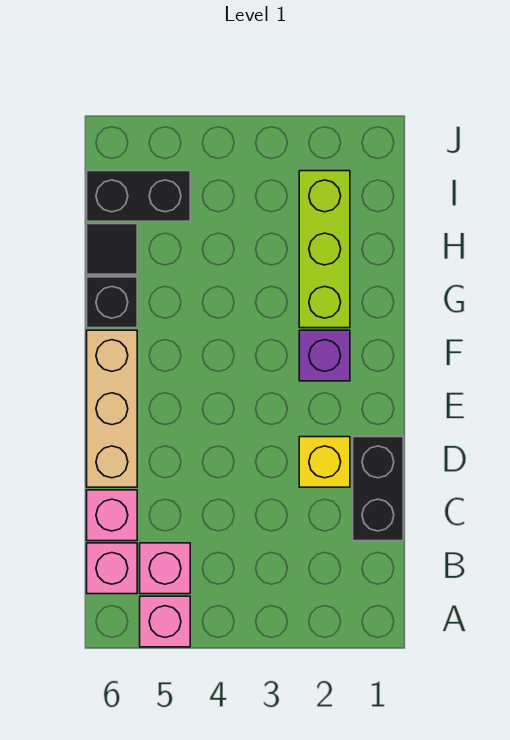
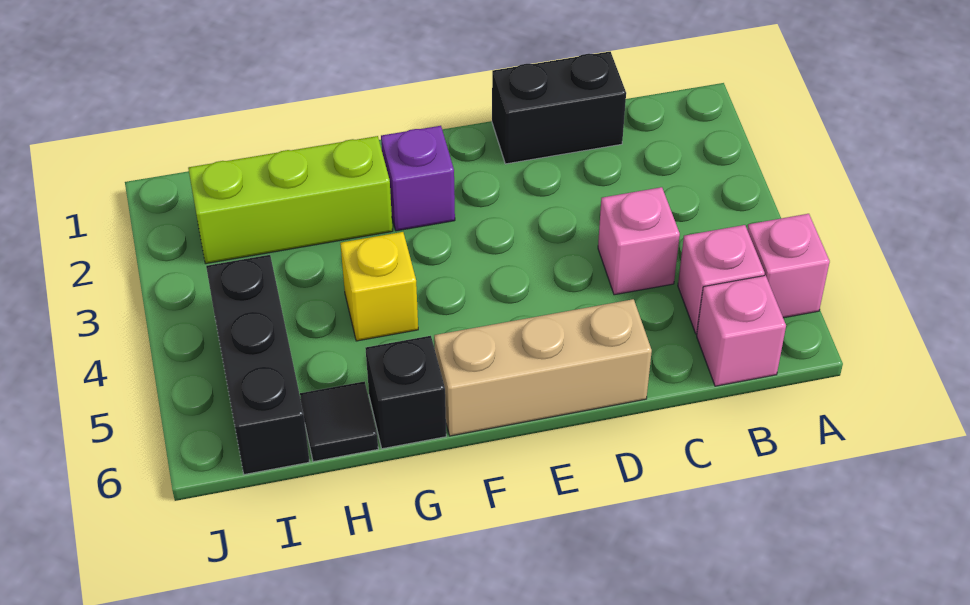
pink brick C6 level 1 -> pink brick C4 level 1
yellow brick D2 level 1 -> yellow brick G4 level 1
black brick I5:I6 level 1 -> black brick I4:I6 level 1

